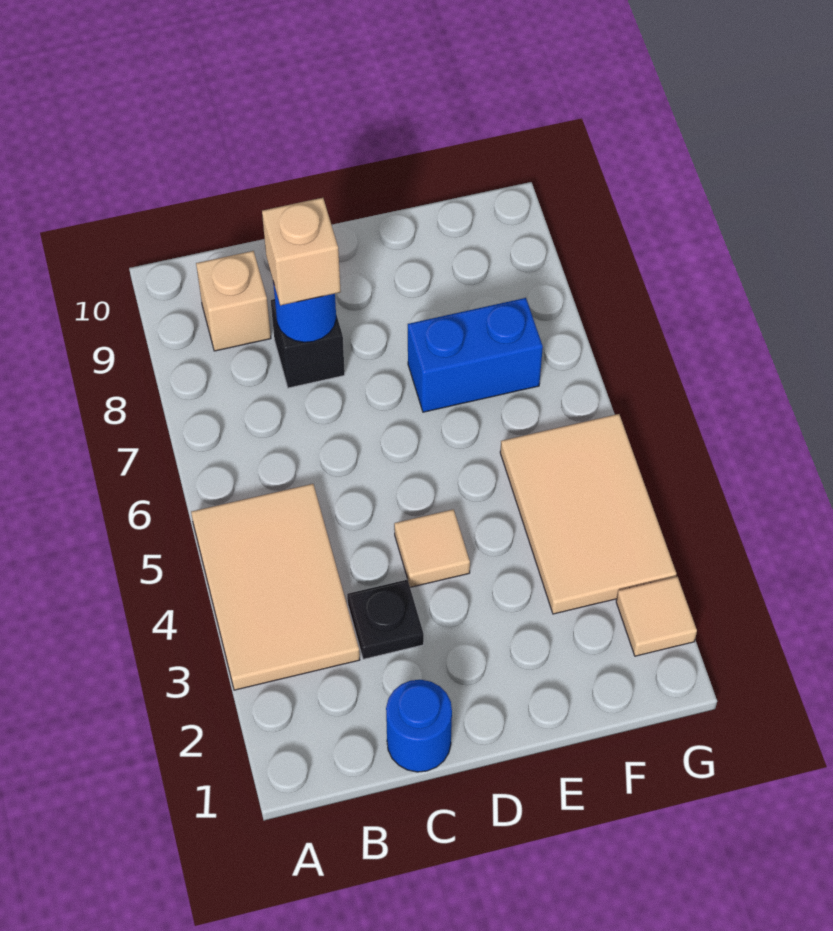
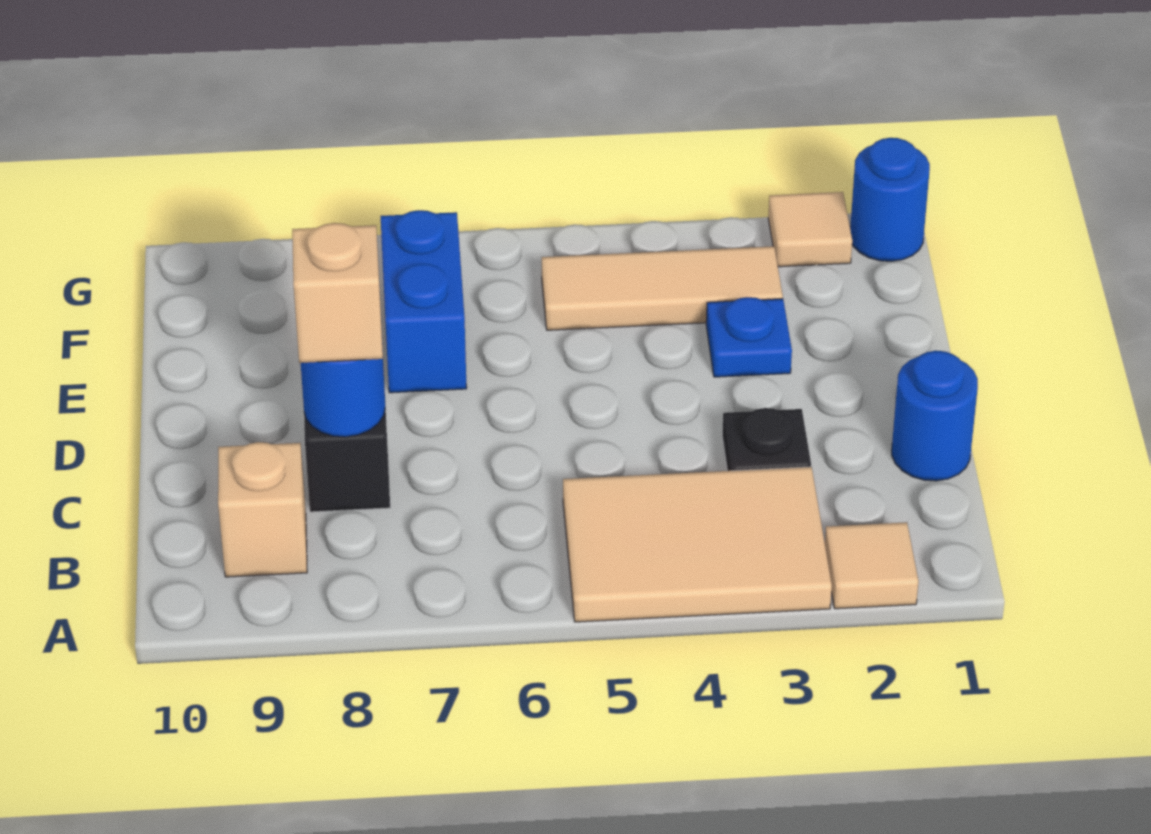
tan tile D4 level 1 -> tan tile A2 level 1
none -> blue plate E3 level 1
tan tile F3:G5 level 1 -> tan tile F3:F5 level 1
none -> blue round brick G1 level 1

